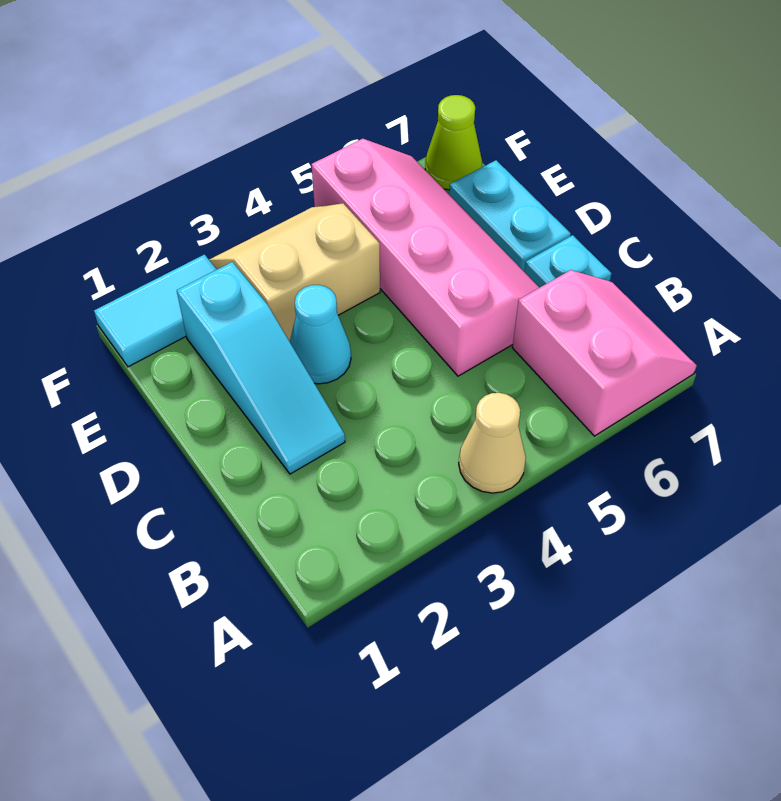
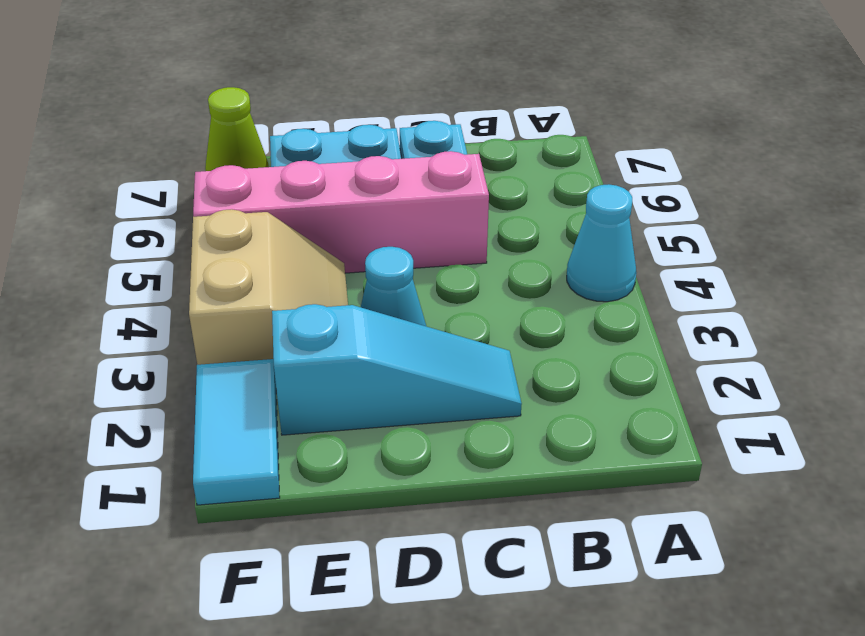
tan cone A4 level 1 -> cyan cone A4 level 1
pink slope A6:B7 level 1 top 6 -> none
tan slope E3:F4 level 1 top E -> tan slope E3:F4 level 1 top F

